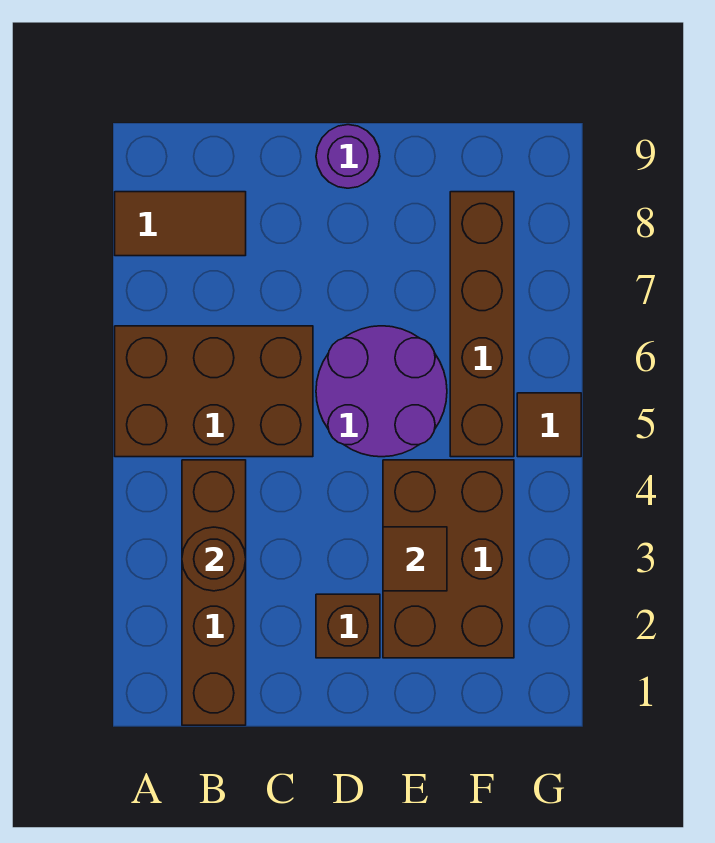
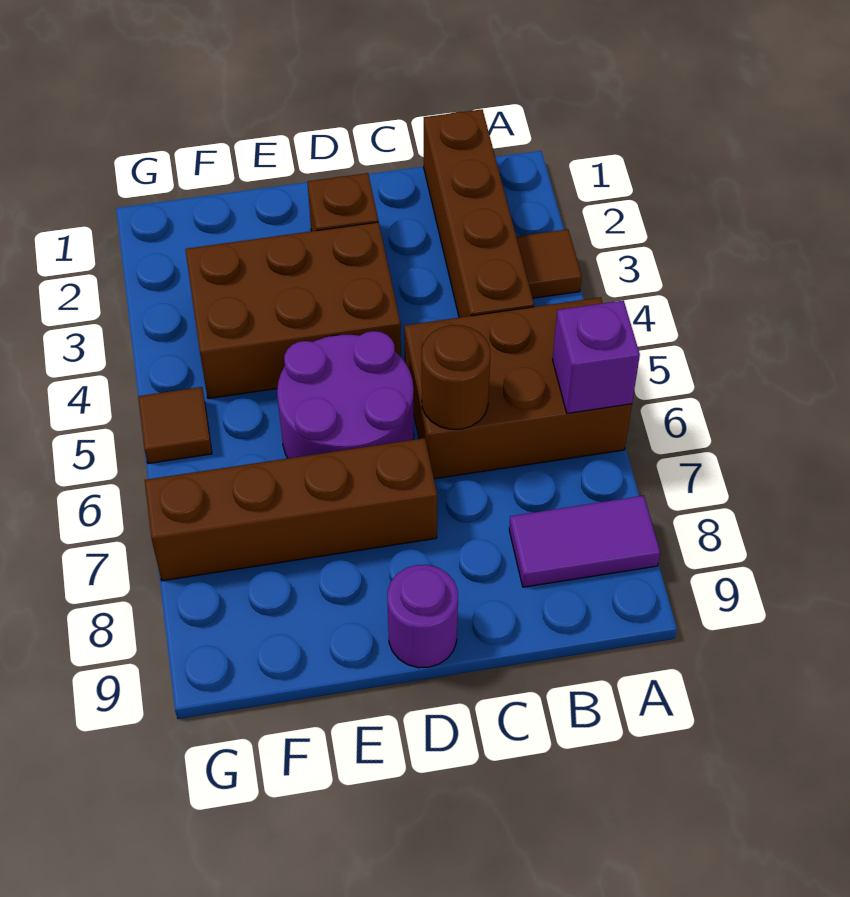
none -> purple brick A6 level 2
brown tile A8:B8 level 1 -> purple tile A8:B8 level 1
brown round brick B3 level 2 -> brown round brick C6 level 2
brown brick E2:F4 level 1 -> brown brick D3:F4 level 1
brown tile E3 level 2 -> brown tile A3 level 1
brown brick F5:F8 level 1 -> brown brick D7:G7 level 1

